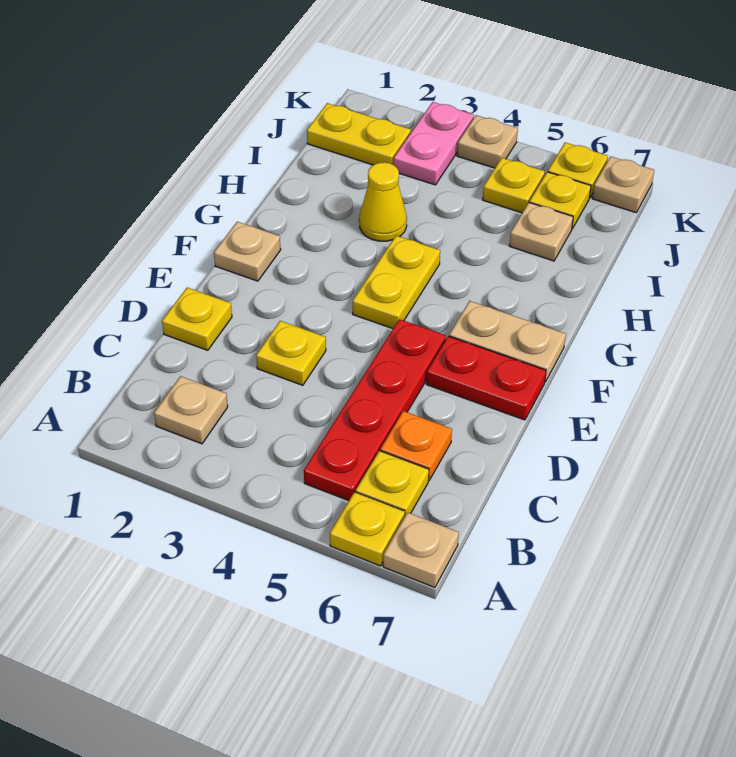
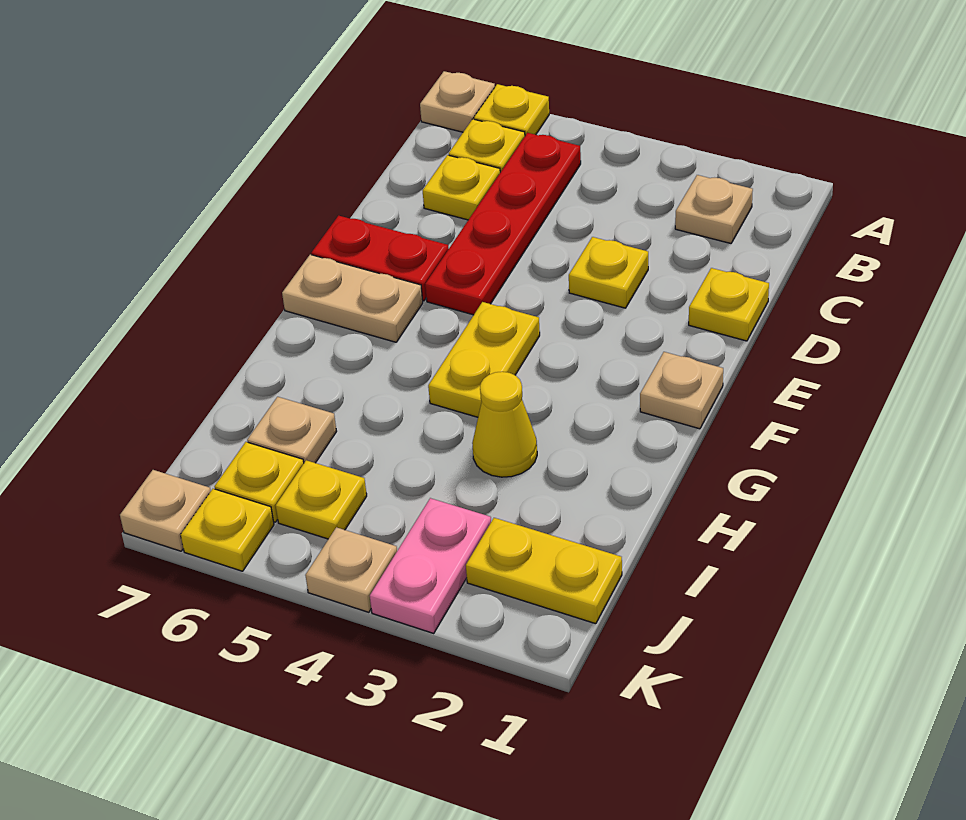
orange plate C6 level 1 -> yellow plate C6 level 1

